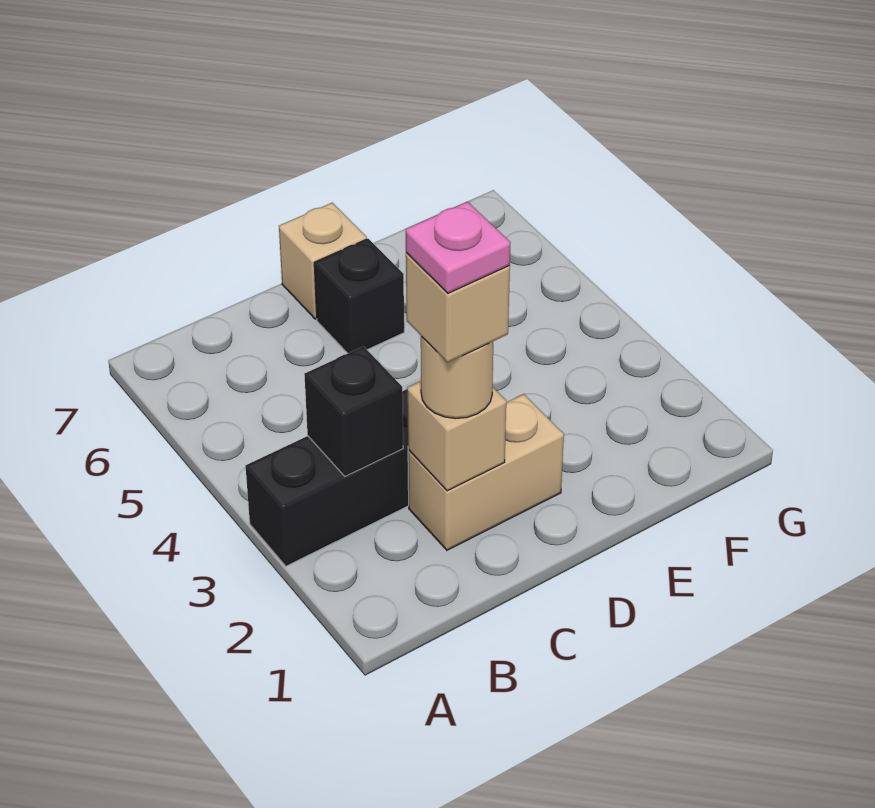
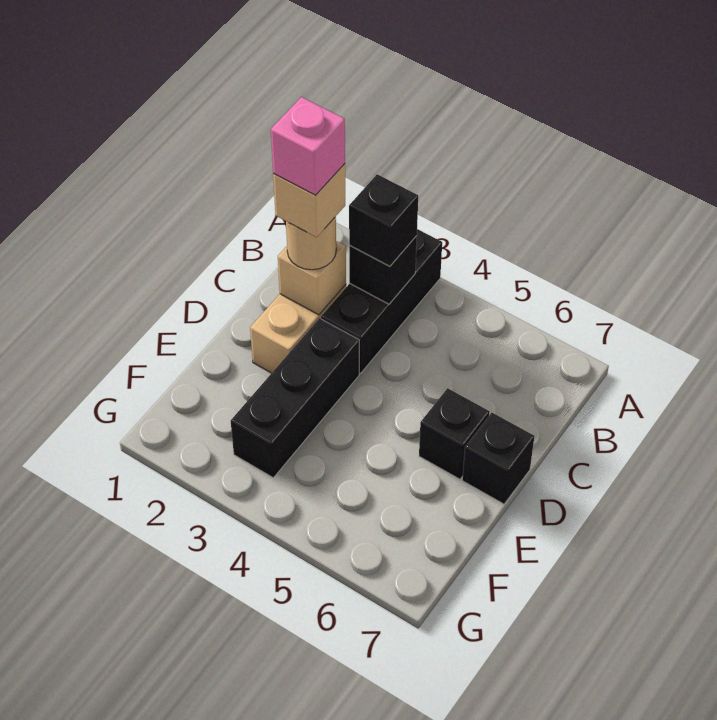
none -> black brick B3 level 3
pink plate C2 level 5 -> pink brick C2 level 5
none -> black brick D3:F3 level 1
tan brick D7 level 1 -> black brick D7 level 1

